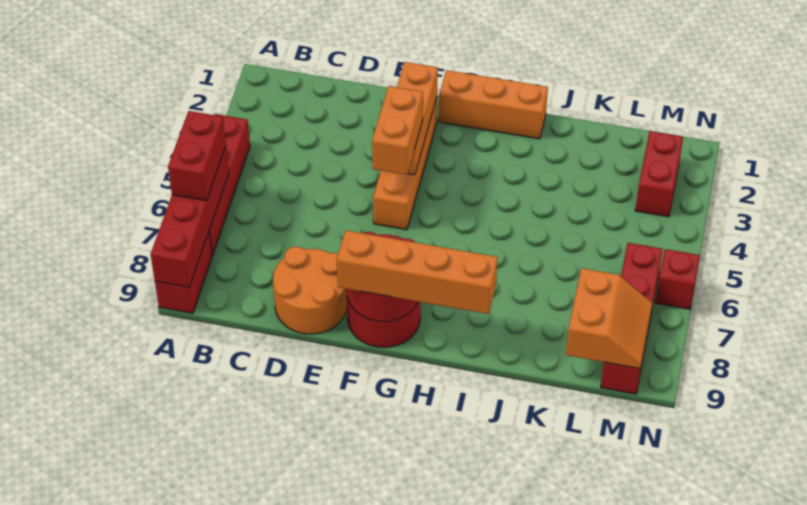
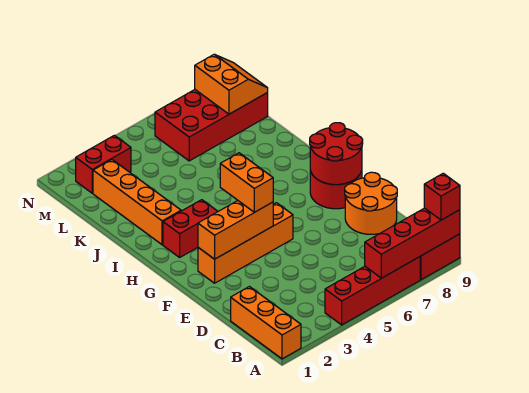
red brick A6:A7 level 3 -> red brick H2:H3 level 1
orange brick F4:F5 level 3 -> orange brick F4:G4 level 3
orange brick F9:I9 level 3 -> orange brick I2:L2 level 1
orange brick G1:I1 level 1 -> orange brick A1:C1 level 1
orange slope L8:M9 level 2 top L -> orange slope L8:M9 level 2 top 8
red brick M6:M9 level 1 -> red brick L6:M9 level 1
red brick N6 level 1 -> red brick A9 level 3

